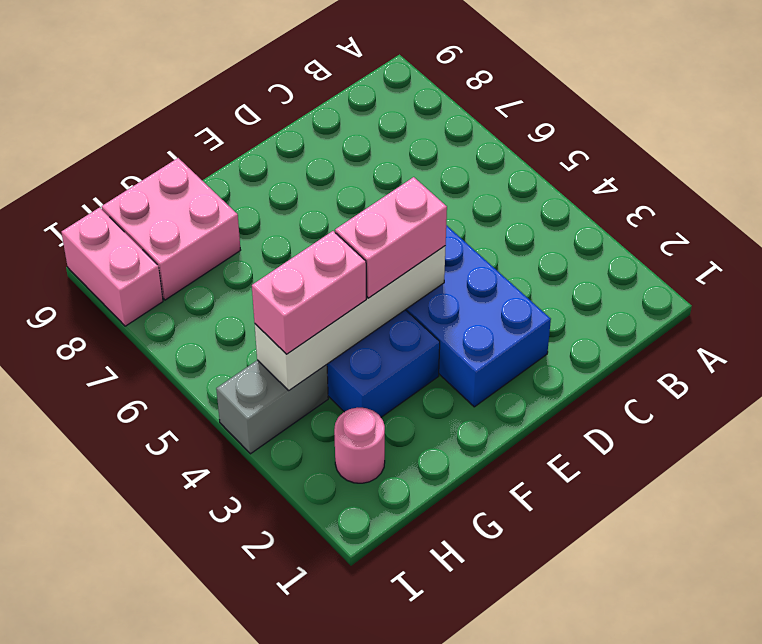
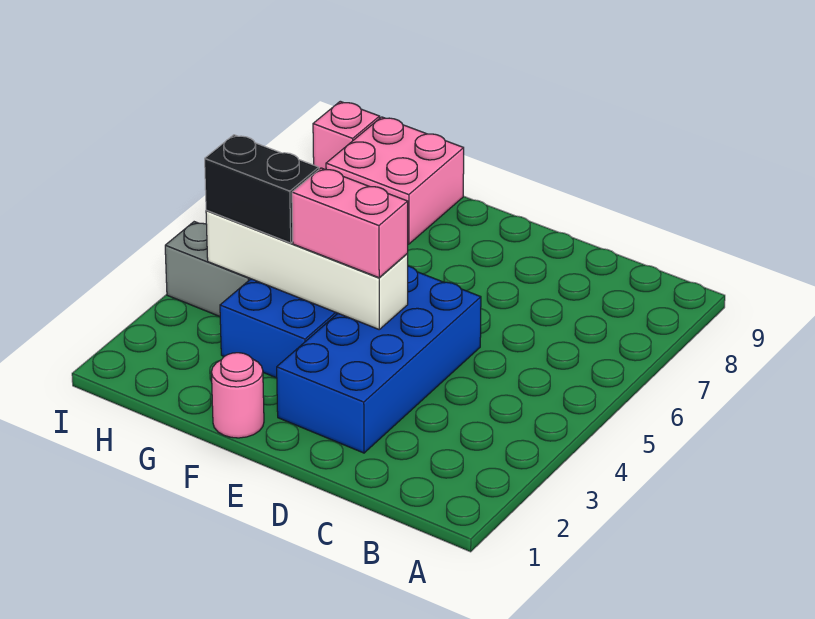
pink brick G4:H4 level 3 -> black brick G4:H4 level 3
pink round brick H2 level 1 -> pink round brick F1 level 1
pink brick I8:I9 level 1 -> pink brick I9 level 1

